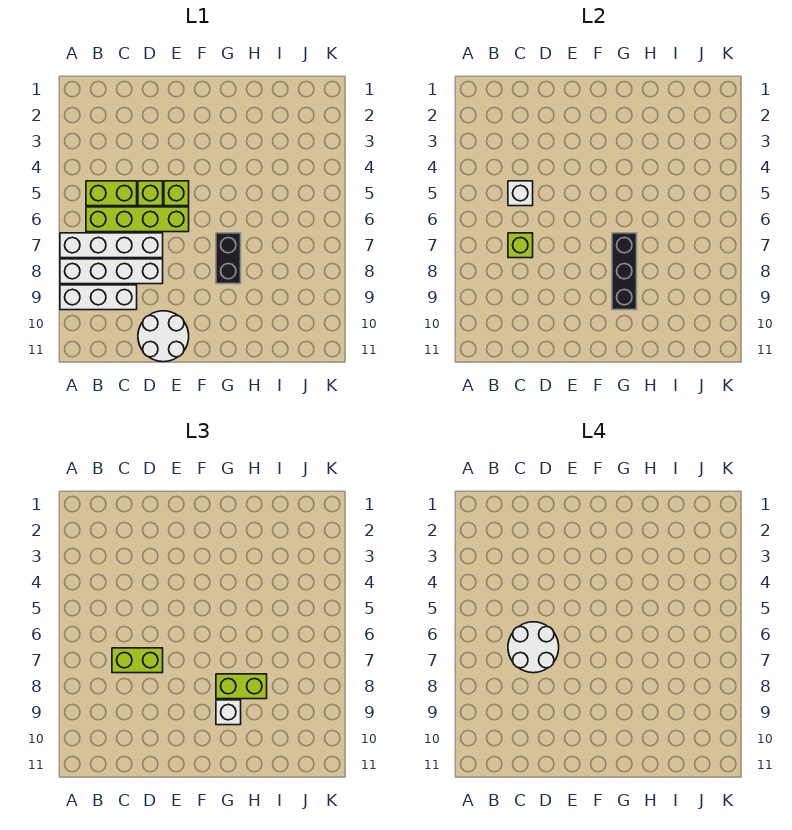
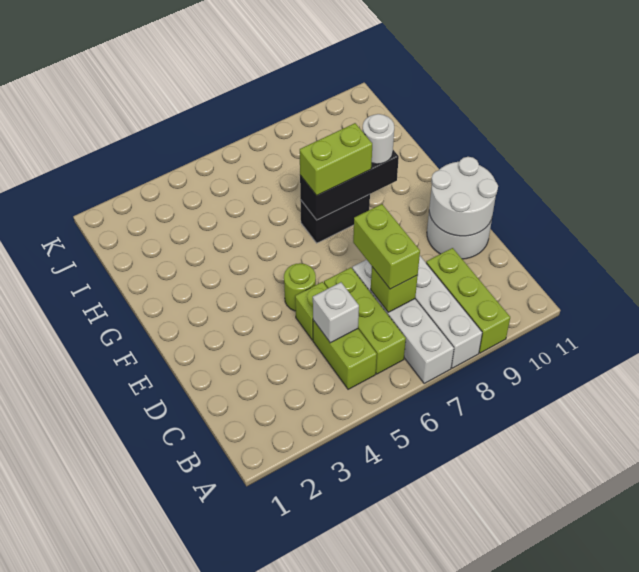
white brick A9:C9 level 1 -> lime brick A9:C9 level 1
lime brick B6:E6 level 1 -> lime brick B6:D6 level 1
white round brick C6:D7 level 4 -> white round brick D10:E11 level 2
lime brick E5 level 1 -> lime round brick E5 level 1
lime brick G8:H8 level 3 -> lime brick G7:G8 level 3
white brick G9 level 3 -> white round brick G9 level 3

